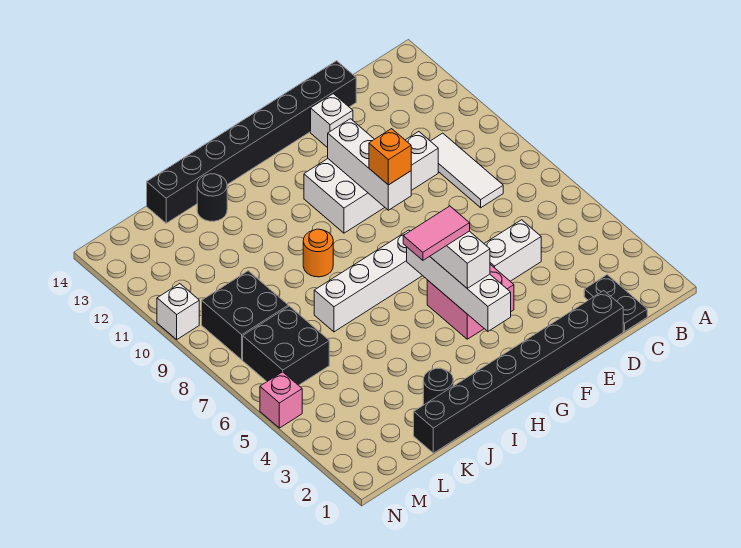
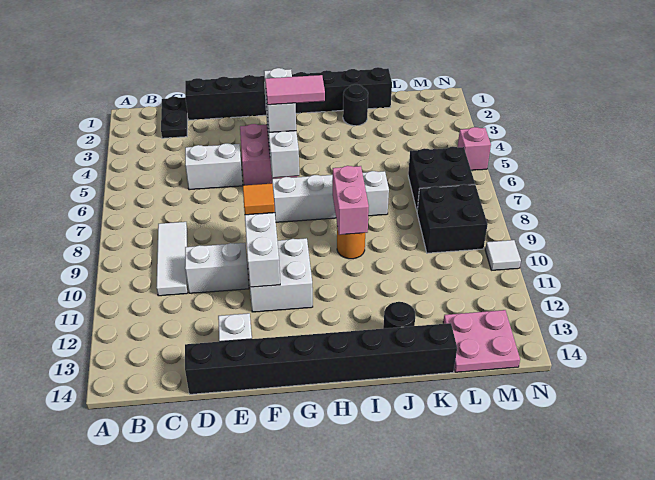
orange brick F9 level 3 -> orange tile F9 level 3
none -> pink brick I8:I9 level 2
none -> pink plate L13:M14 level 1
white brick N10 level 1 -> white tile N10 level 1

